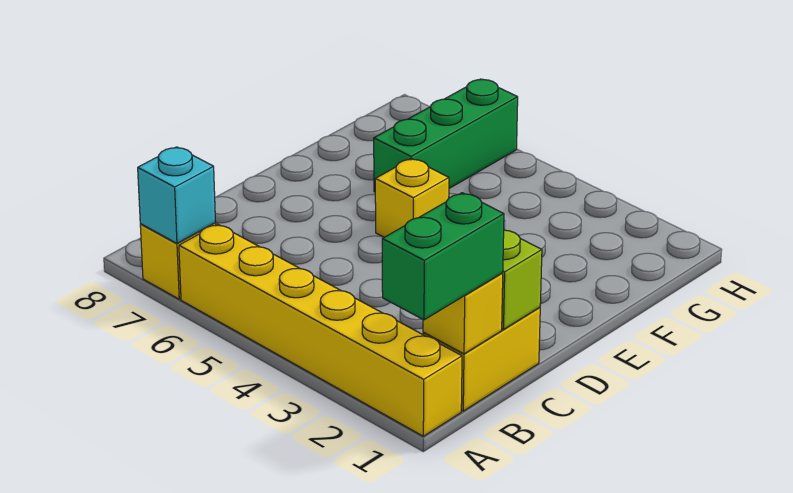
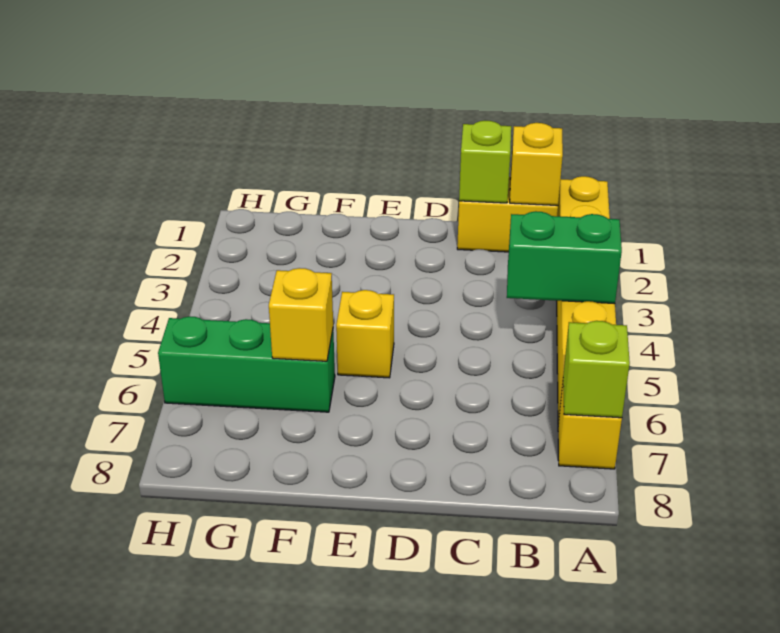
green brick A1:B1 level 3 -> green brick A4:B4 level 2
cyan brick A7 level 2 -> lime brick A7 level 2
none -> yellow brick F6 level 2

